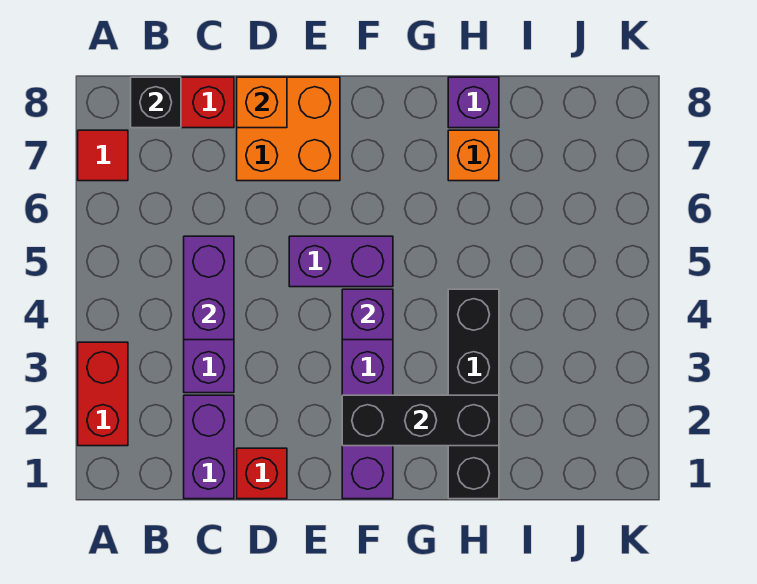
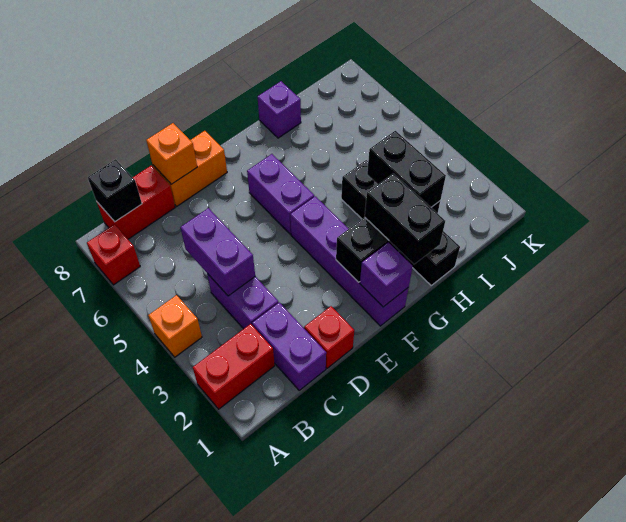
red brick A2:A3 level 1 -> red brick A2:B2 level 1
red tile A7 level 1 -> red brick A7 level 1
orange brick D7:E8 level 1 -> orange brick D8:E8 level 1
purple brick E5:F5 level 1 -> purple brick F5:F6 level 1
purple brick F4 level 2 -> purple brick F1 level 2
none -> black brick G1:G2 level 3
none -> black brick H2:H3 level 3
orange brick H7 level 1 -> orange brick A4 level 1

